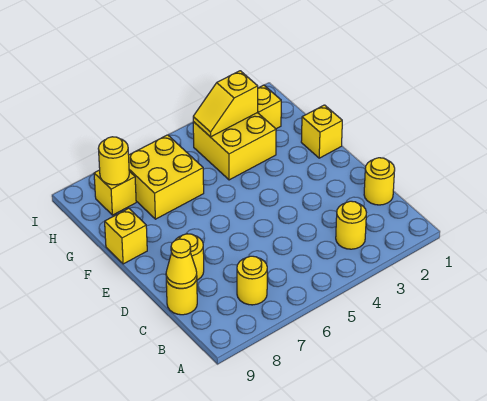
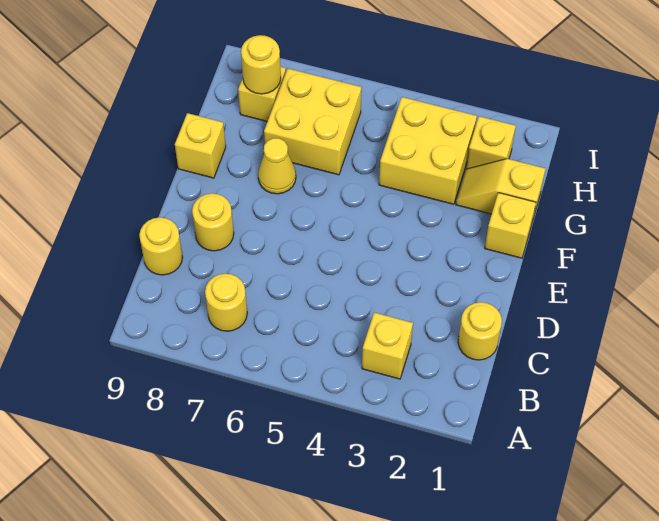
yellow round brick B3 level 1 -> yellow brick B3 level 1
yellow cone C9 level 2 -> yellow cone F7 level 1
yellow slope H3:H4 level 2 top 3 -> yellow slope G1:G2 level 1 top 1

